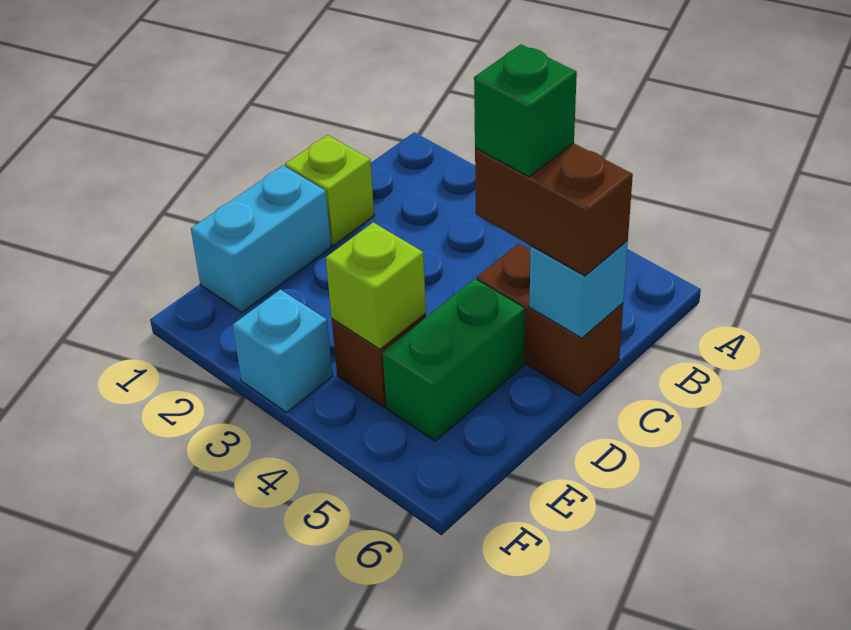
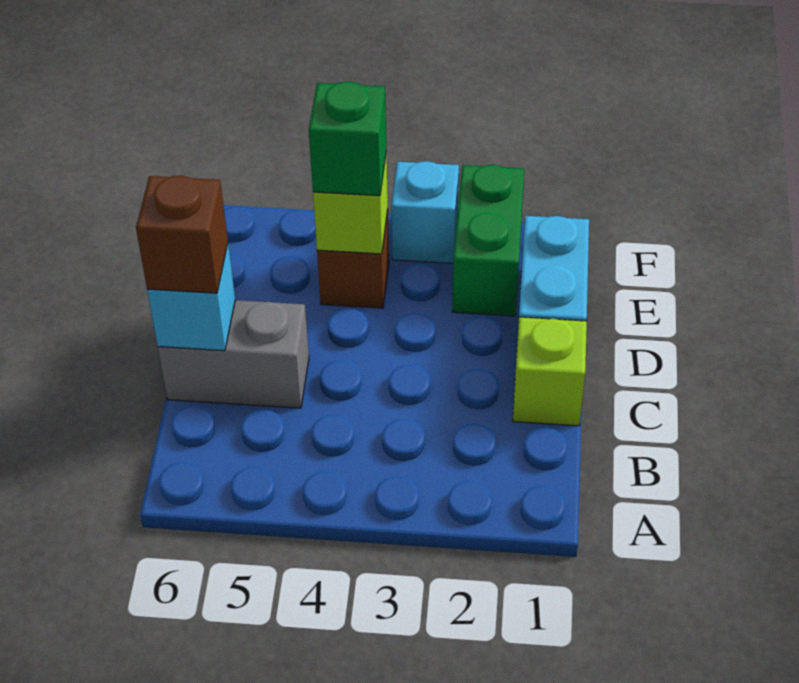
brown brick C5:C6 level 1 -> grey brick C5:C6 level 1
brown brick C5:C6 level 3 -> brown brick C6 level 3
green brick C5 level 4 -> green brick E4 level 3
green brick D5:E5 level 1 -> green brick E2:F2 level 1

